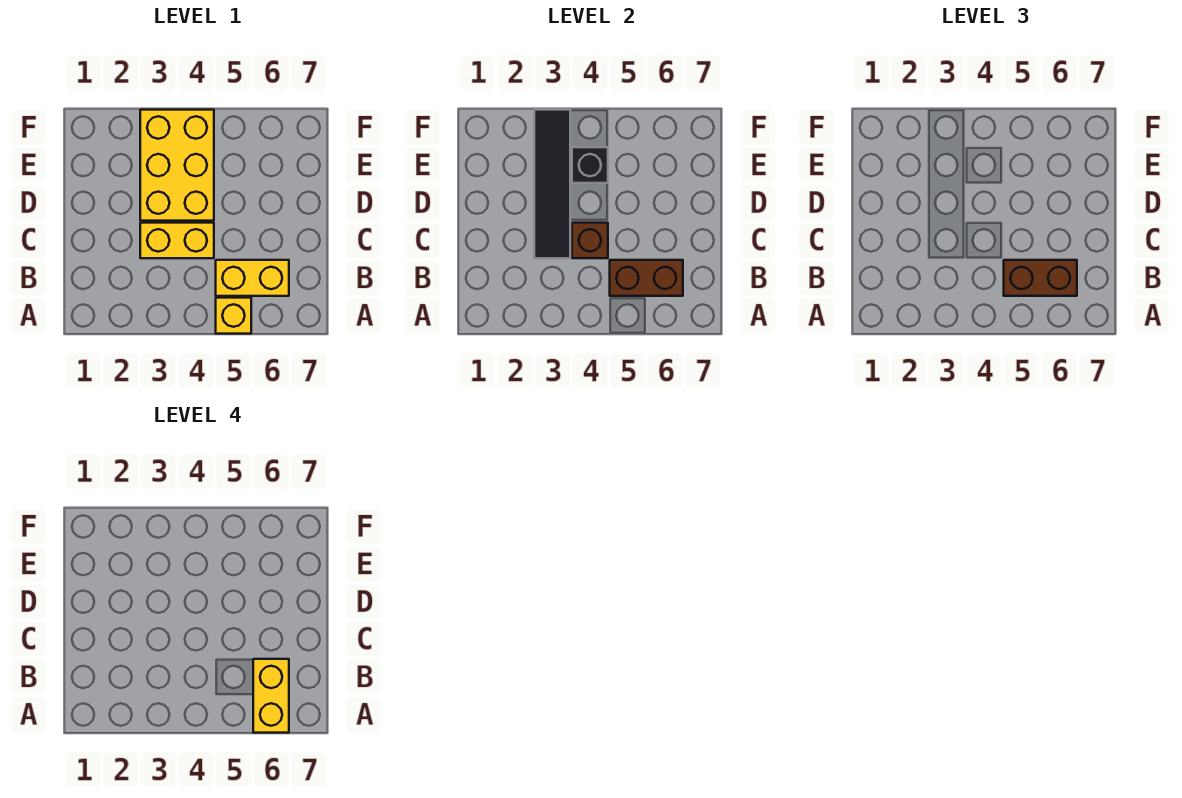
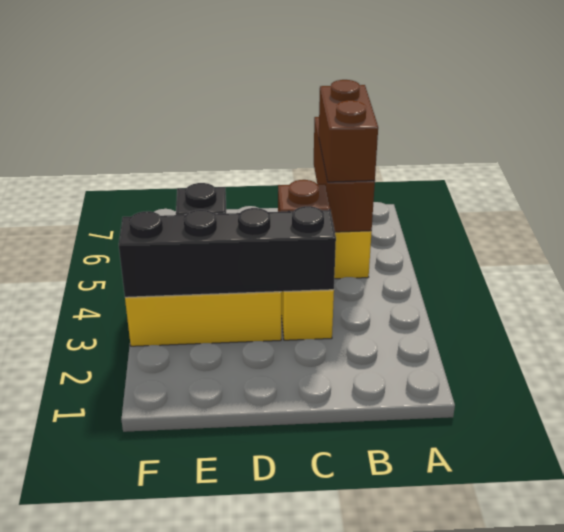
yellow brick A5 level 1 -> none
yellow brick A6:B6 level 4 -> none
brown brick B5:B6 level 2 -> brown brick B5:B7 level 2
black tile C3:F3 level 2 -> black brick C3:F3 level 2

